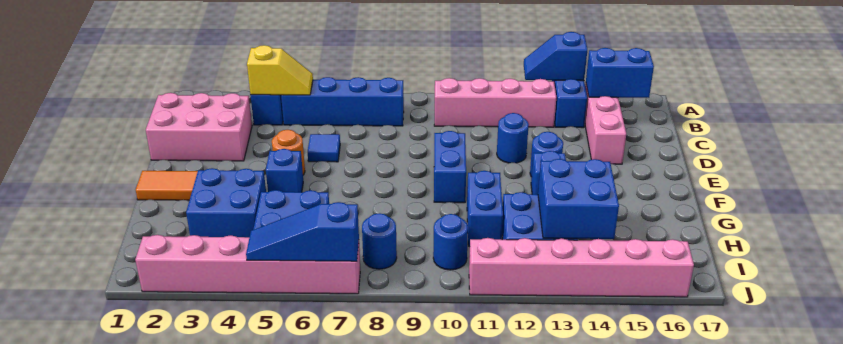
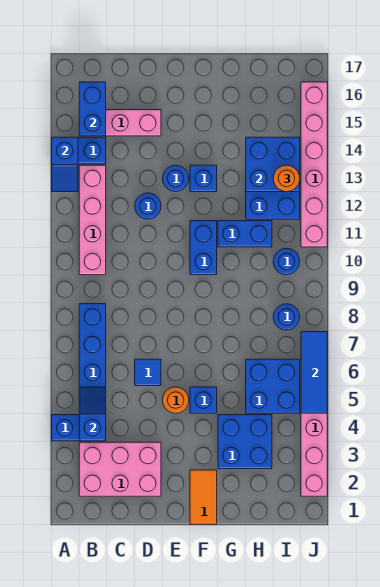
yellow slope B4:B5 level 2 top 4 -> blue slope B4:B5 level 2 top 4
pink brick C1:D3 level 1 -> pink brick B2:D3 level 1
blue brick E10:F10 level 1 -> blue brick F10:F11 level 1
none -> orange round brick I13 level 3
blue slope J5:J7 level 2 top 7 -> blue tile J5:J7 level 2

